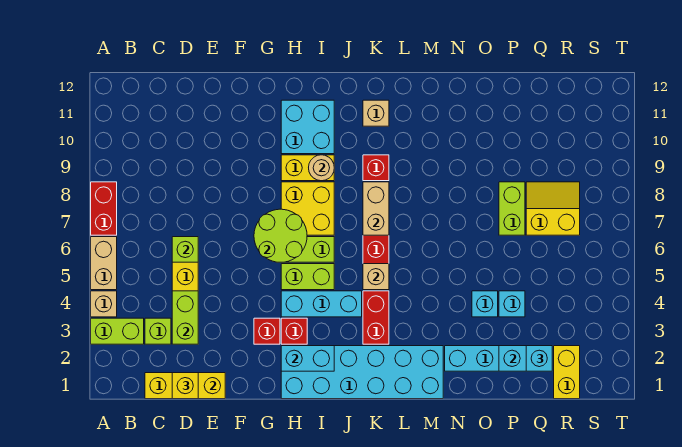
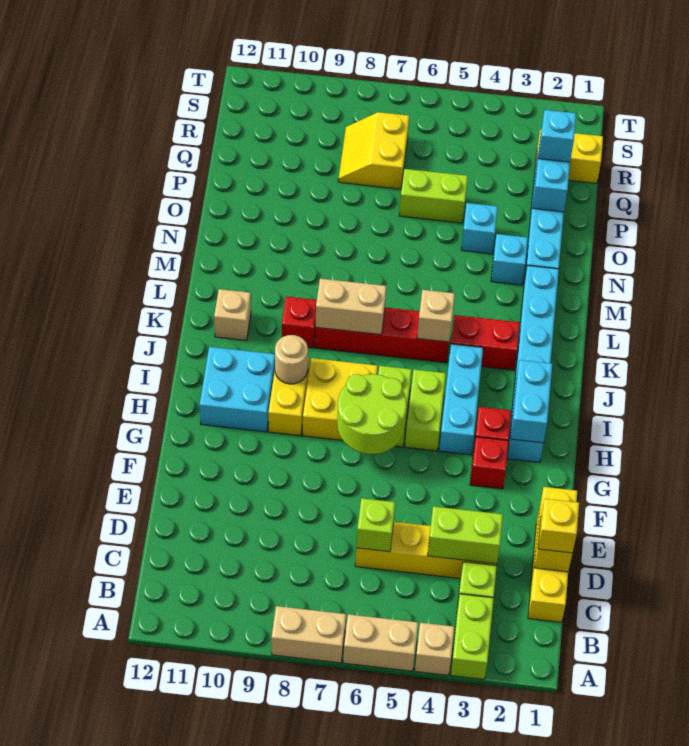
red brick A7:A8 level 1 -> tan brick A7:A8 level 1
cyan brick H1:M2 level 1 -> cyan brick H2:M2 level 1
cyan brick P4 level 1 -> cyan brick N3 level 1
lime brick P7:P8 level 1 -> lime brick P5:P6 level 1

